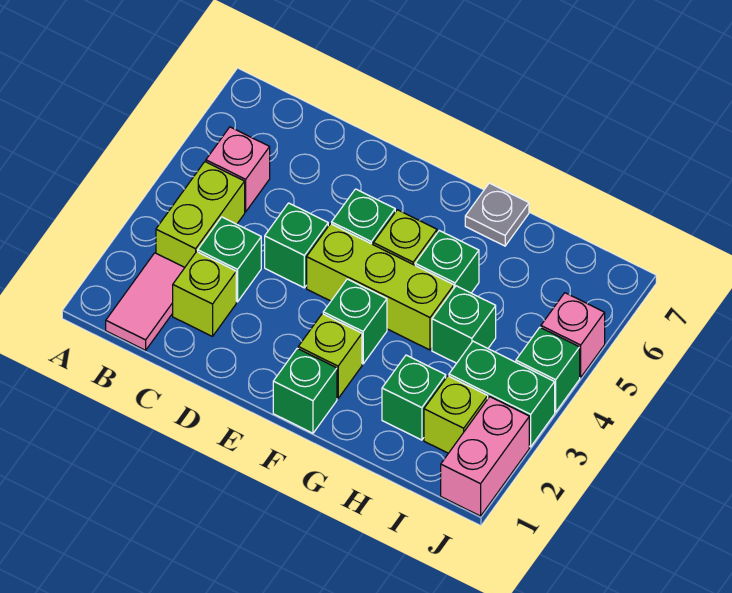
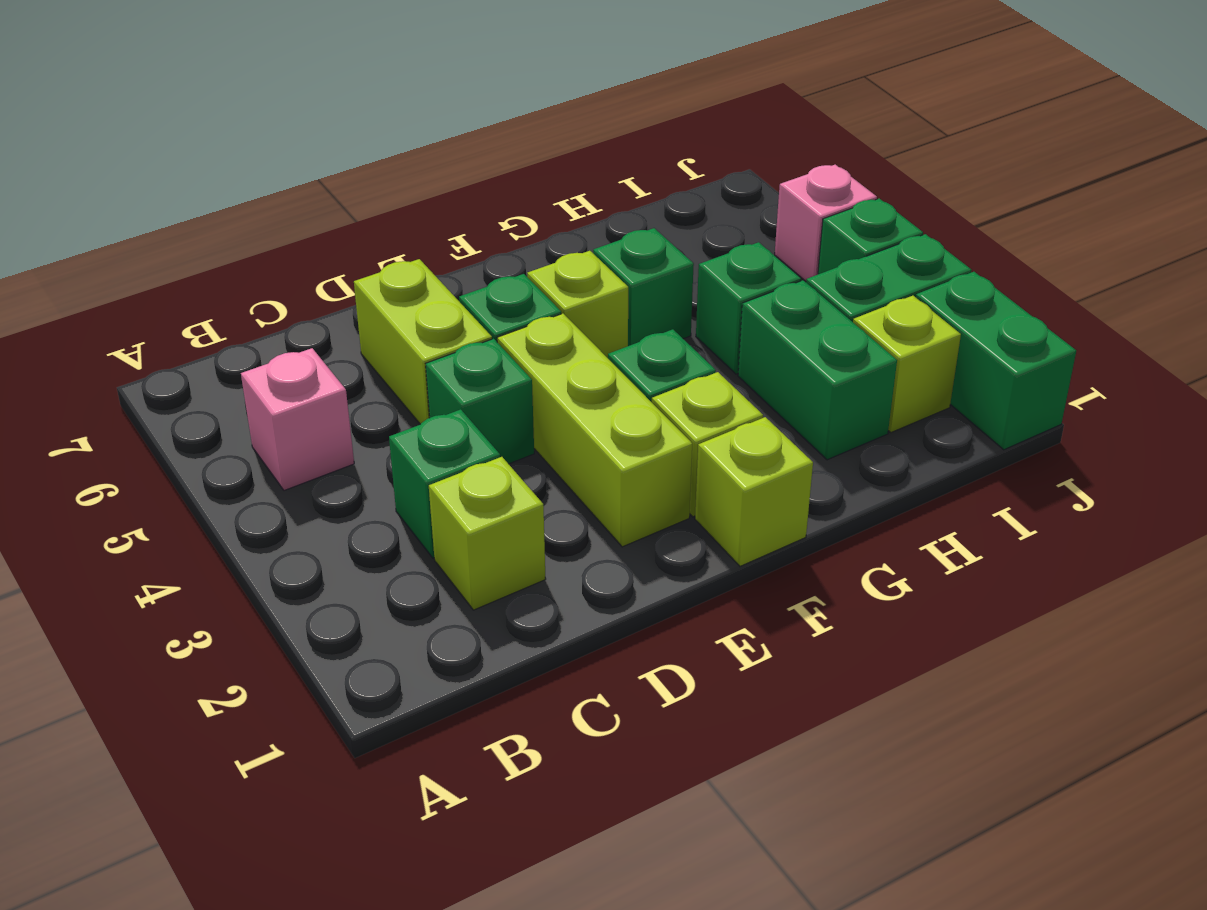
pink tile B1:B2 level 1 -> none
lime brick B3:B4 level 1 -> lime brick D5:D6 level 1
lime brick E4:G4 level 1 -> lime brick E2:E4 level 1
green brick F1 level 1 -> lime brick F1 level 1
grey plate G7 level 1 -> none
green brick H2 level 1 -> green brick H2:H3 level 1
pink brick J1:J2 level 1 -> green brick J1:J2 level 1

